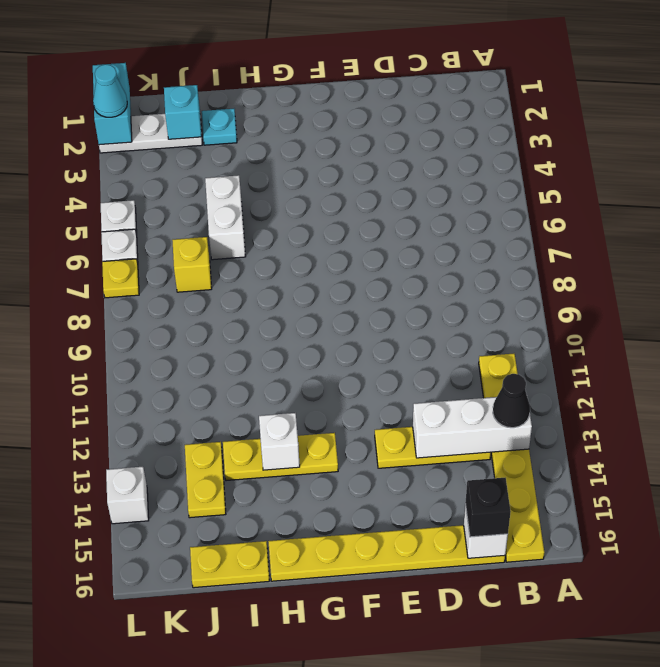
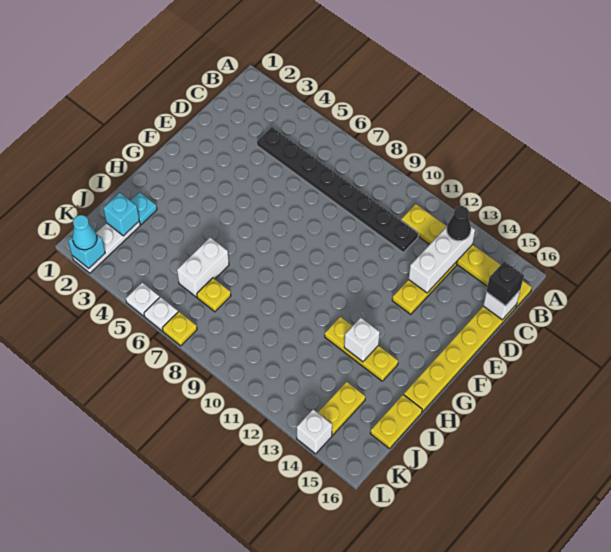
none -> black plate C4:C11 level 1
yellow plate G13:I13 level 1 -> yellow plate H12:H14 level 1
white brick I5:I6 level 1 -> white brick I6:J6 level 1
yellow brick J7 level 1 -> yellow plate J7 level 1
yellow plate J13:J14 level 1 -> yellow plate J14:K14 level 1
cyan brick L1:L2 level 2 -> cyan brick L2 level 2

